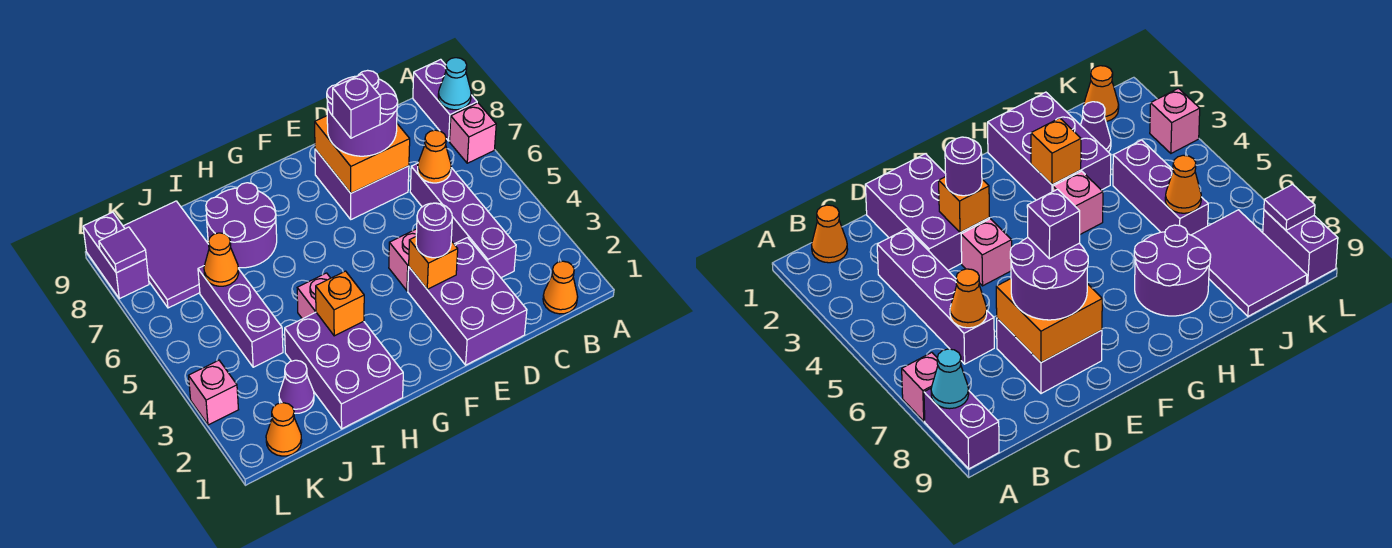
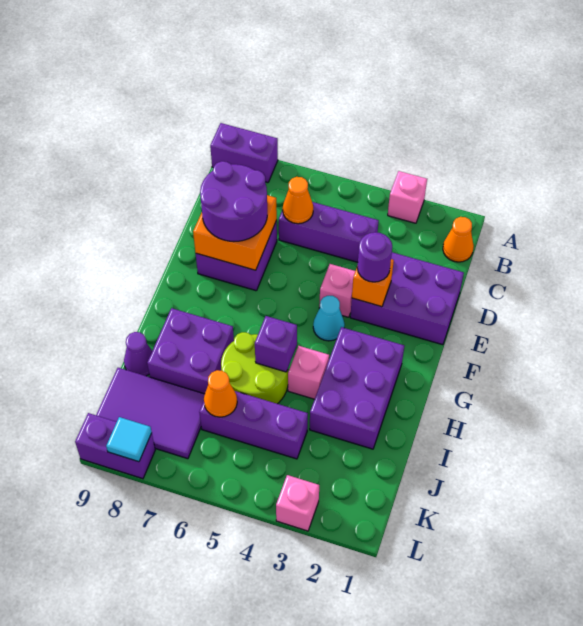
pink brick A7 level 1 -> pink brick A3 level 1
cyan cone A8 level 2 -> cyan cone F4 level 1
purple brick C3:C6 level 1 -> purple brick C4:C6 level 1
purple brick E7 level 4 -> purple brick H5 level 2
purple brick H1:I3 level 1 -> purple brick G2:I3 level 1
orange brick H3 level 2 -> none
none -> lime round brick H5:I6 level 1
purple round brick H7:I8 level 1 -> purple brick H7:I8 level 1
purple cone J2 level 1 -> purple cone I9 level 1
orange cone K1 level 1 -> none
purple tile L8 level 2 -> cyan tile L8 level 2

